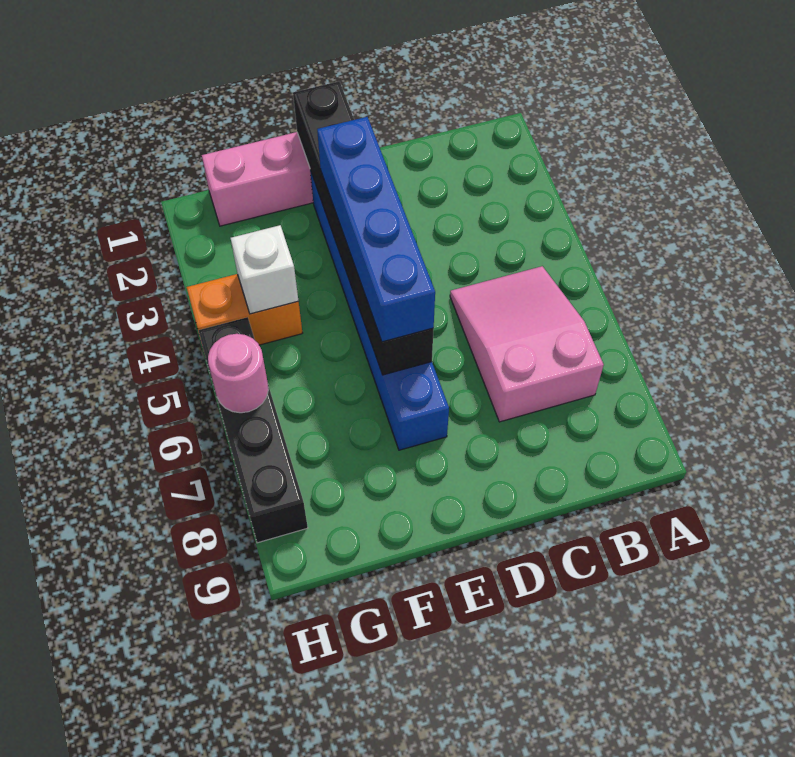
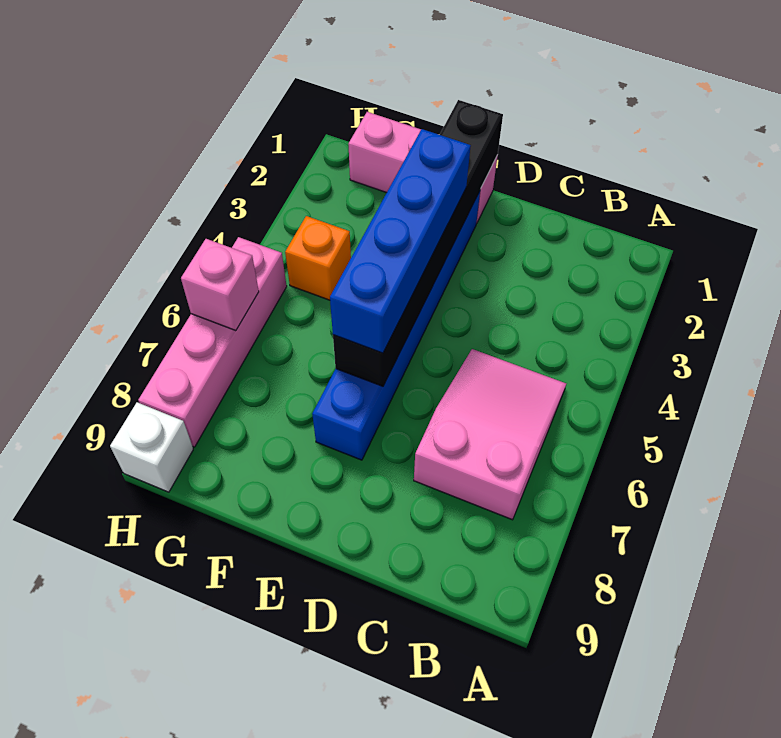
orange brick G4:H4 level 1 -> orange brick G4 level 1
white brick G4 level 2 -> white brick H9 level 1
black brick H5:H8 level 1 -> pink brick H5:H8 level 1
pink round brick H6 level 2 -> pink brick H6 level 2

